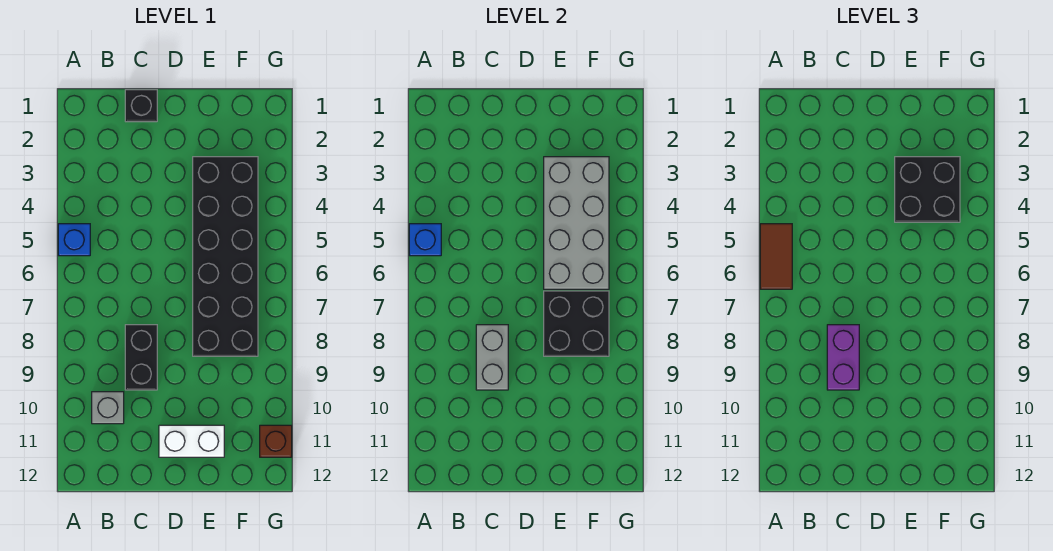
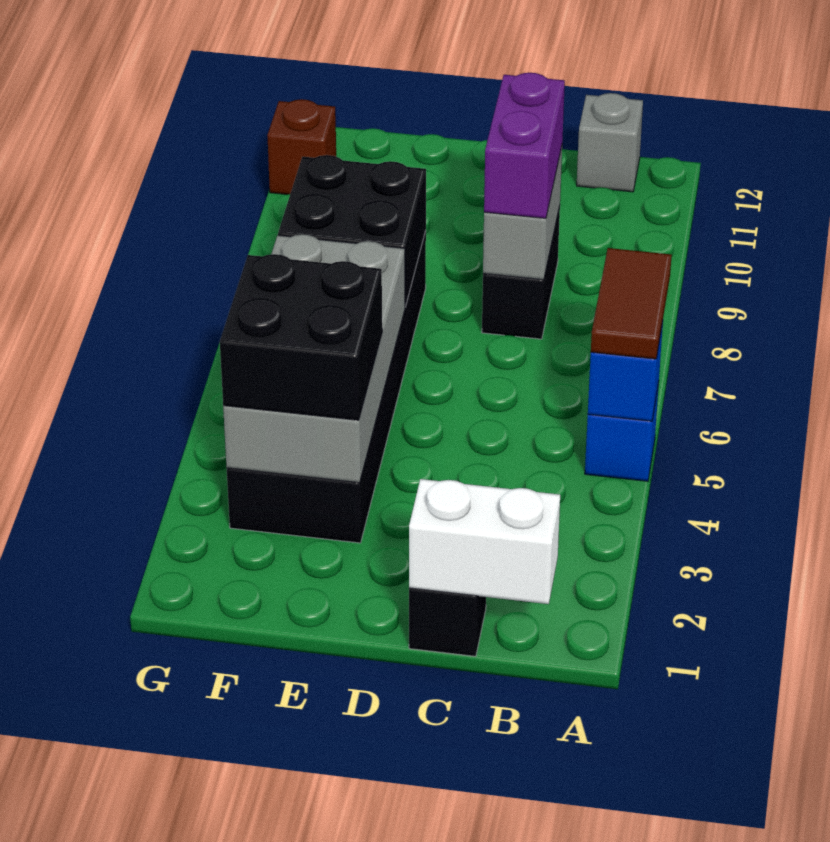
grey brick B10 level 1 -> grey brick B12 level 1
white brick D11:E11 level 1 -> white brick B1:C1 level 2

